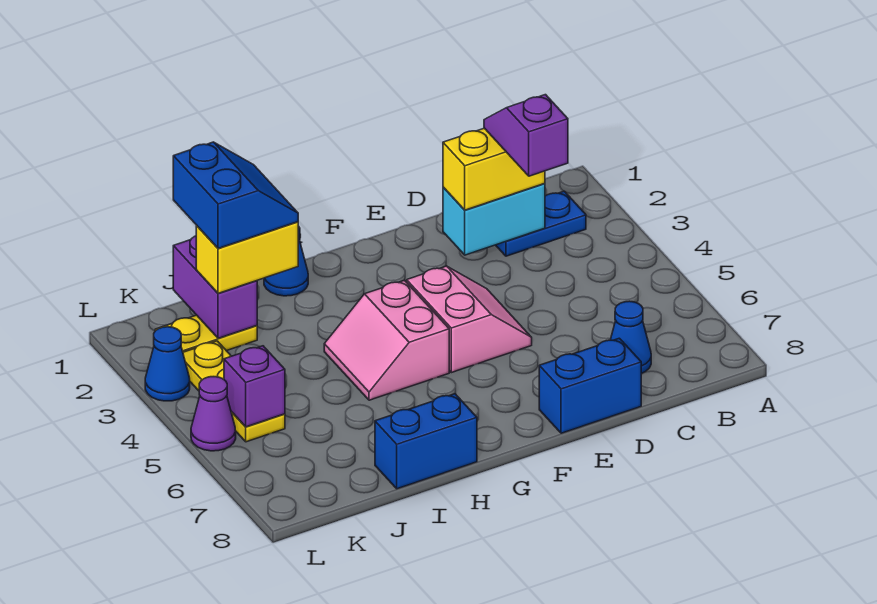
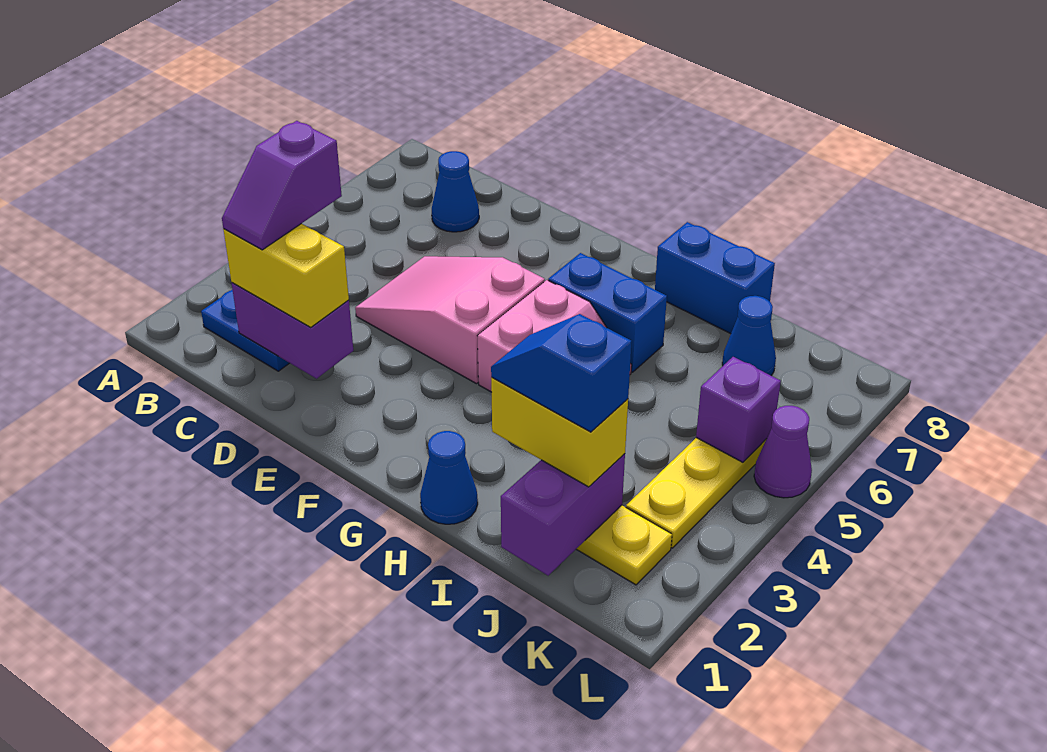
cyan brick C2:D2 level 2 -> purple brick C2:D2 level 2
blue brick D8:E8 level 1 -> blue brick G6:H6 level 1
pink slope E4:F5 level 1 top F -> pink slope D4:F5 level 1 top F
blue slope I1:J2 level 4 top J -> blue slope I2:J2 level 4 top J
blue cone L3 level 1 -> blue cone J7 level 1

